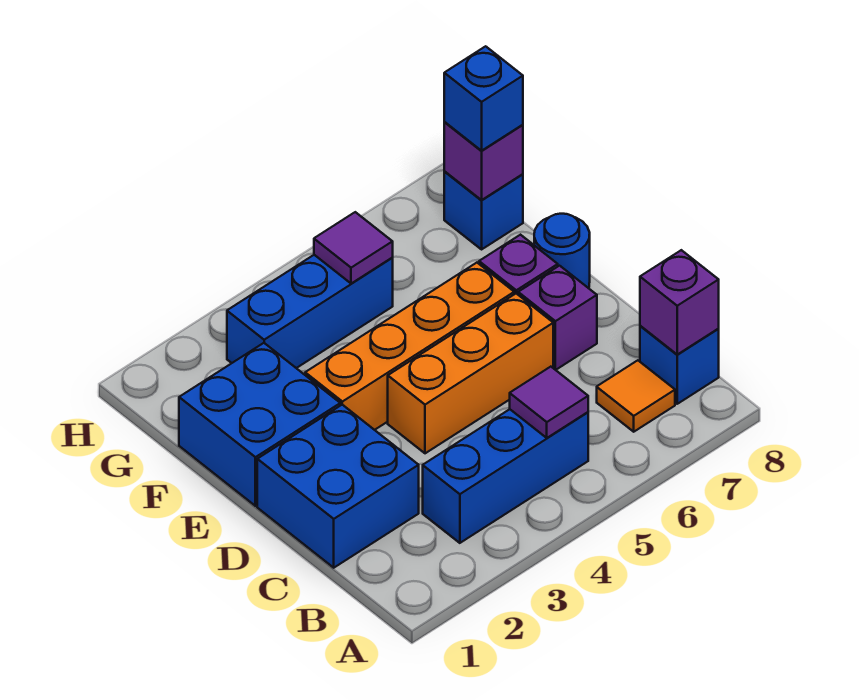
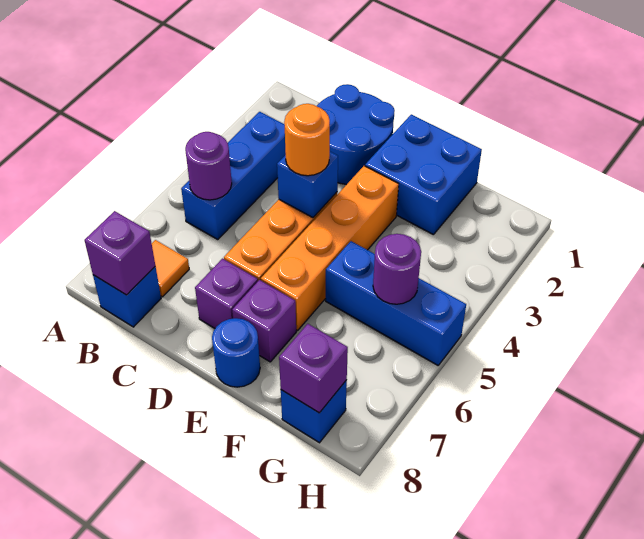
purple tile B5 level 2 -> purple round brick B5 level 2
blue brick C1:D2 level 1 -> blue round brick C1:D2 level 1
none -> orange round brick D4 level 3
blue brick G3:G5 level 1 -> blue brick F5:H5 level 1
purple tile G5 level 2 -> purple round brick G5 level 2
blue brick G8 level 3 -> blue brick D4 level 2

